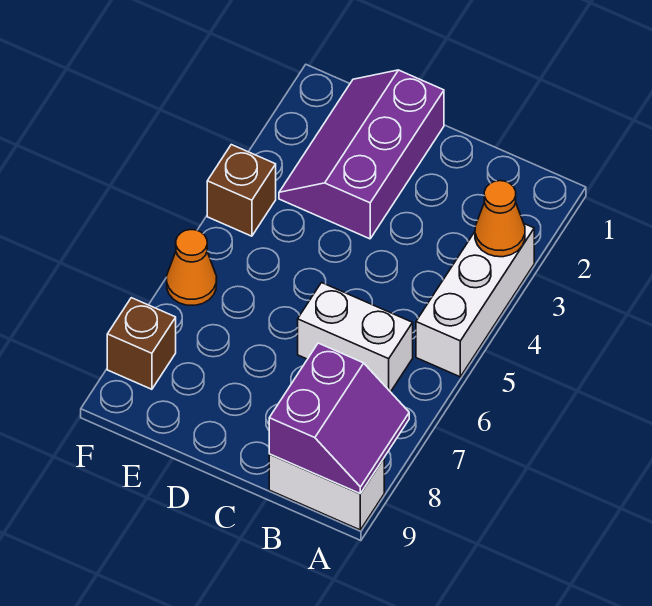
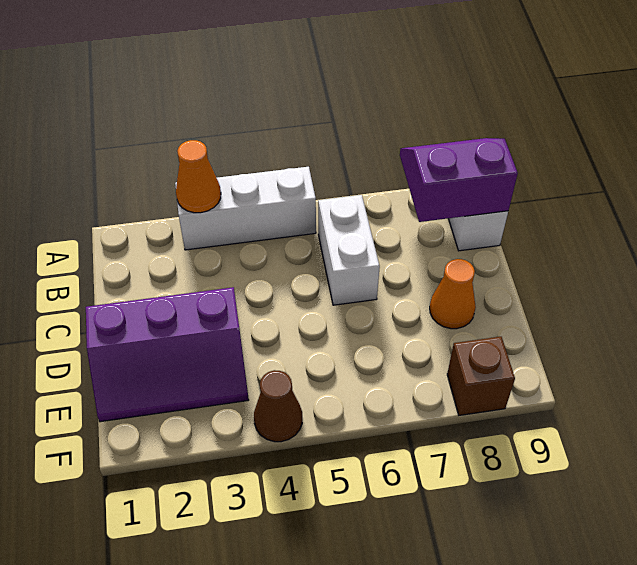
brown brick F4 level 1 -> brown cone F4 level 1
orange cone F6 level 1 -> orange cone D8 level 1

